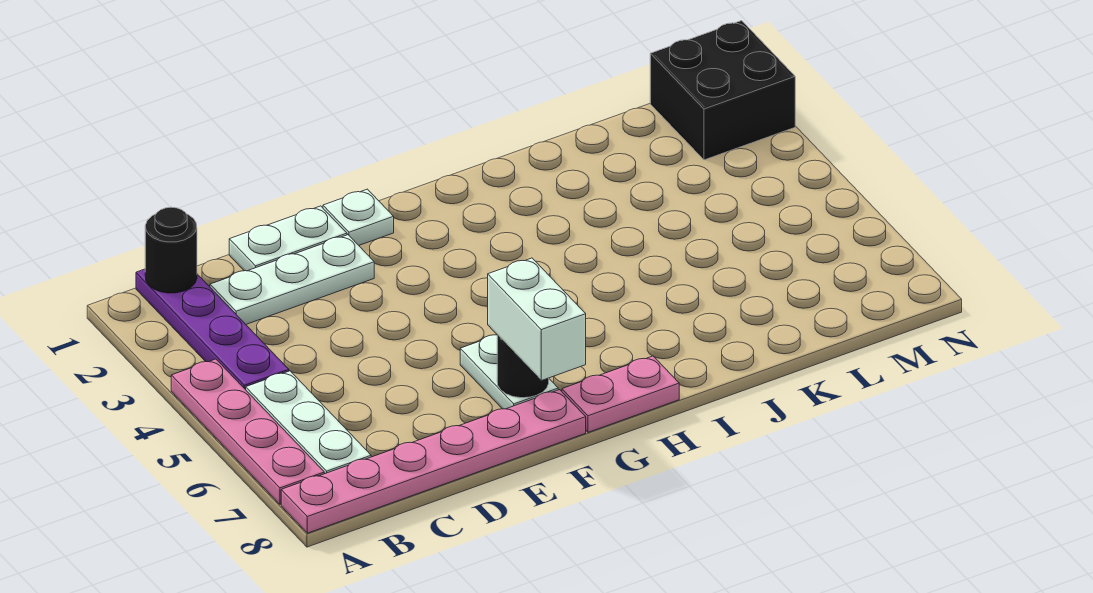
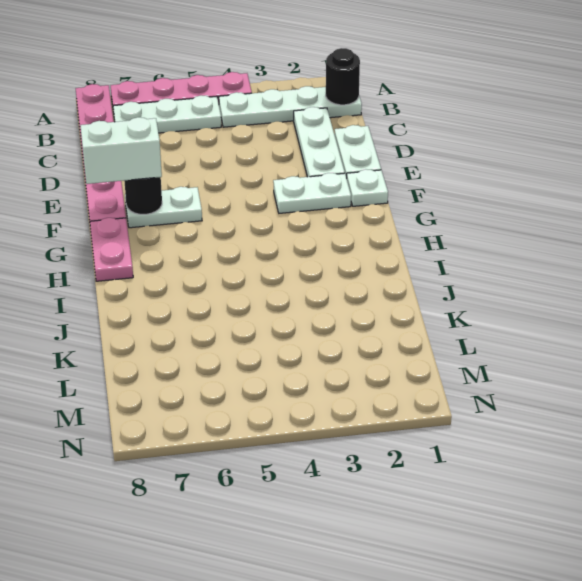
purple plate B1:B4 level 1 -> white plate B1:B4 level 1
none -> white plate F2:F3 level 1
black brick M1:N2 level 1 -> none

